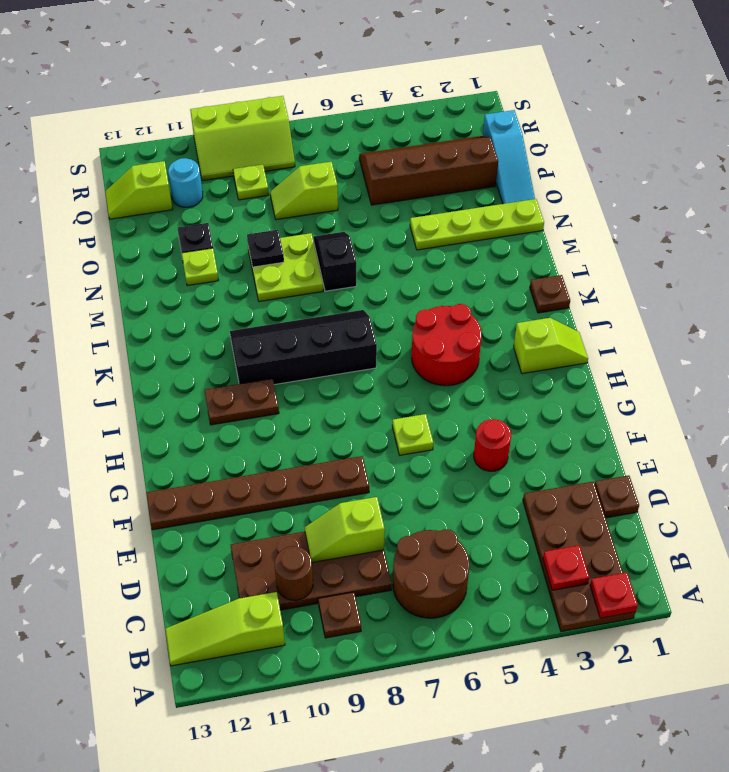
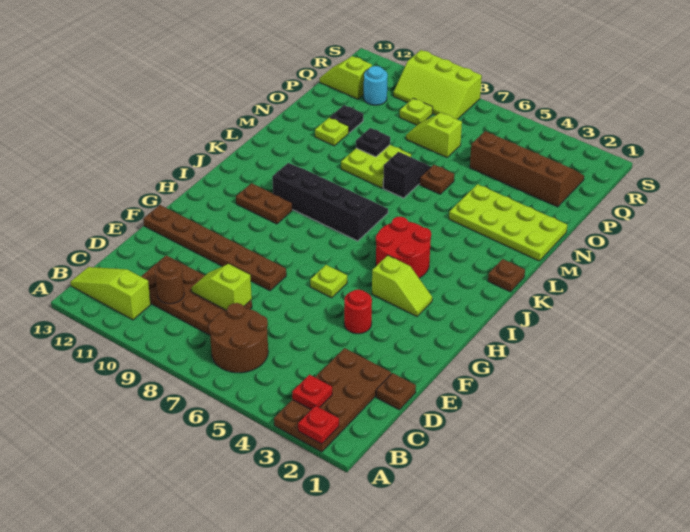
brown plate B9 level 1 -> brown plate N6 level 1
lime slope I1:I2 level 1 top 2 -> lime slope H3:H4 level 1 top 4
lime plate N1:N4 level 1 -> lime plate M1:N4 level 1
cyan slope O1:Q1 level 1 top Q -> none

